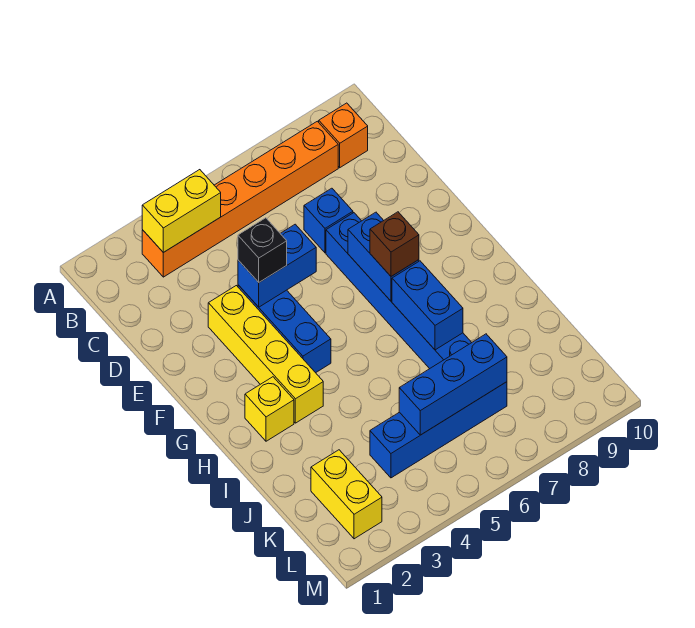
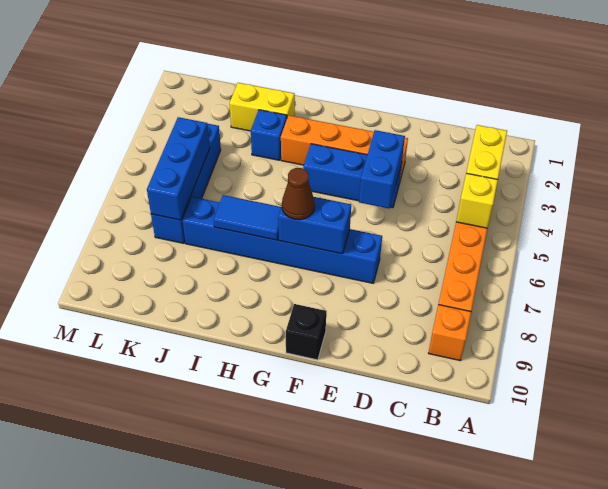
blue brick D7 level 1 -> blue brick I3 level 1
yellow brick E3:H3 level 1 -> orange brick E3:H3 level 1
black brick E4 level 3 -> black brick F10 level 1
brown brick G7 level 3 -> brown cone G7 level 3
yellow brick H2 level 1 -> yellow brick B5 level 2
blue brick H7:I7 level 2 -> blue tile H7:I7 level 2
yellow brick K2:L2 level 1 -> yellow brick I2:J2 level 1

